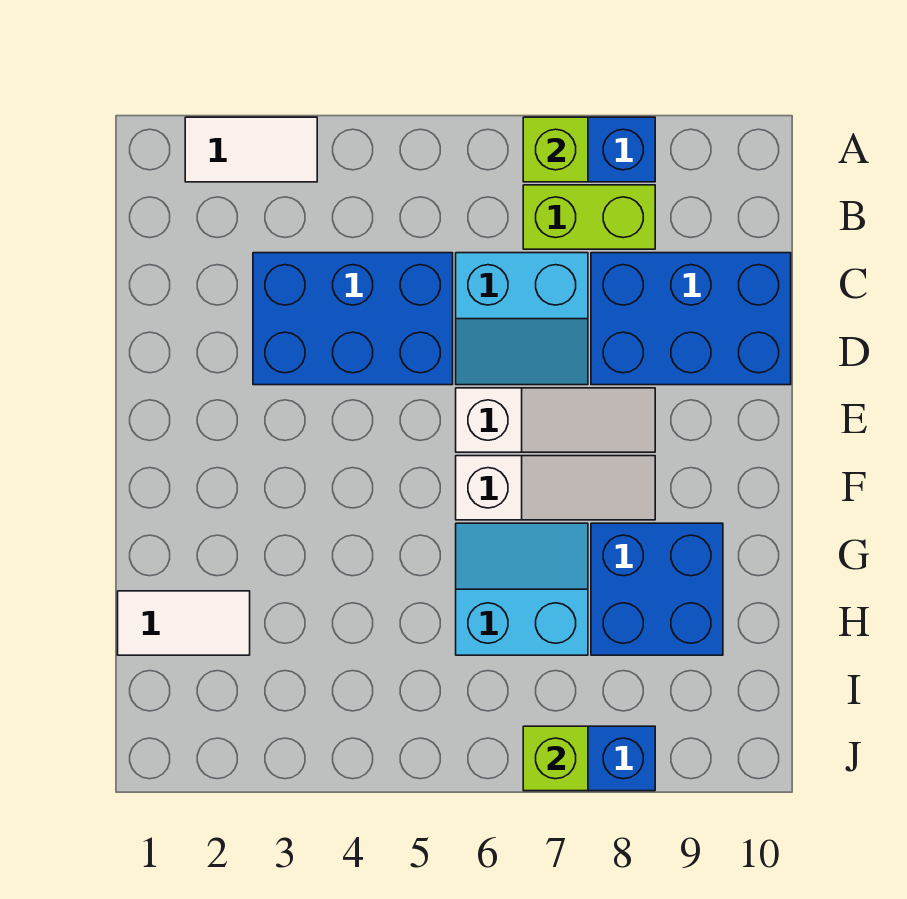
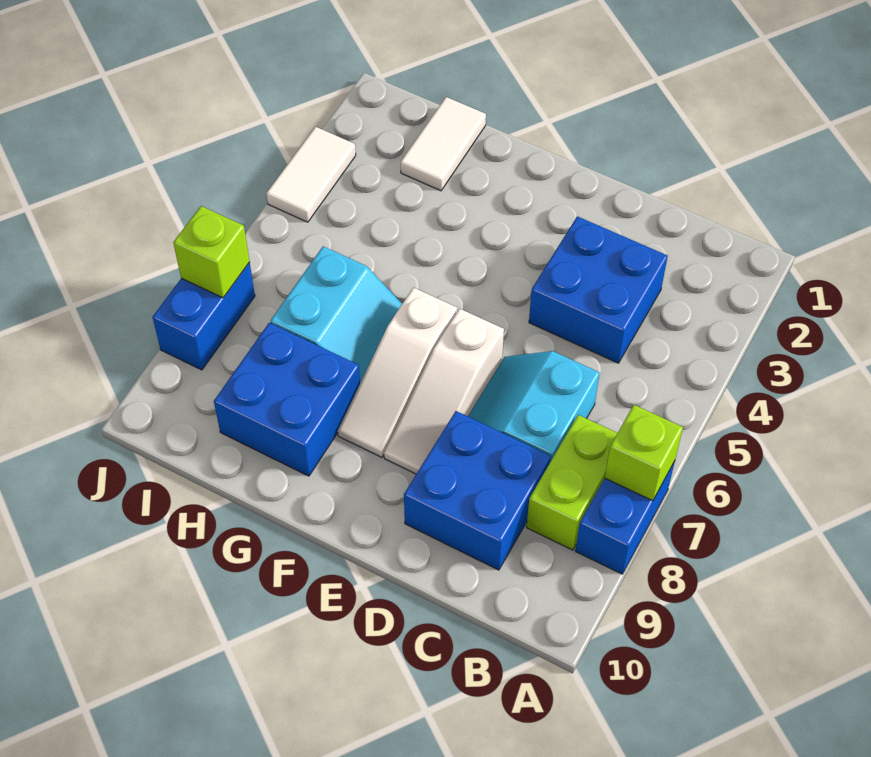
white tile A2:A3 level 1 -> white tile J3:J4 level 1
blue brick C3:D5 level 1 -> blue brick C3:D4 level 1
blue brick C8:D10 level 1 -> blue brick C8:D9 level 1

